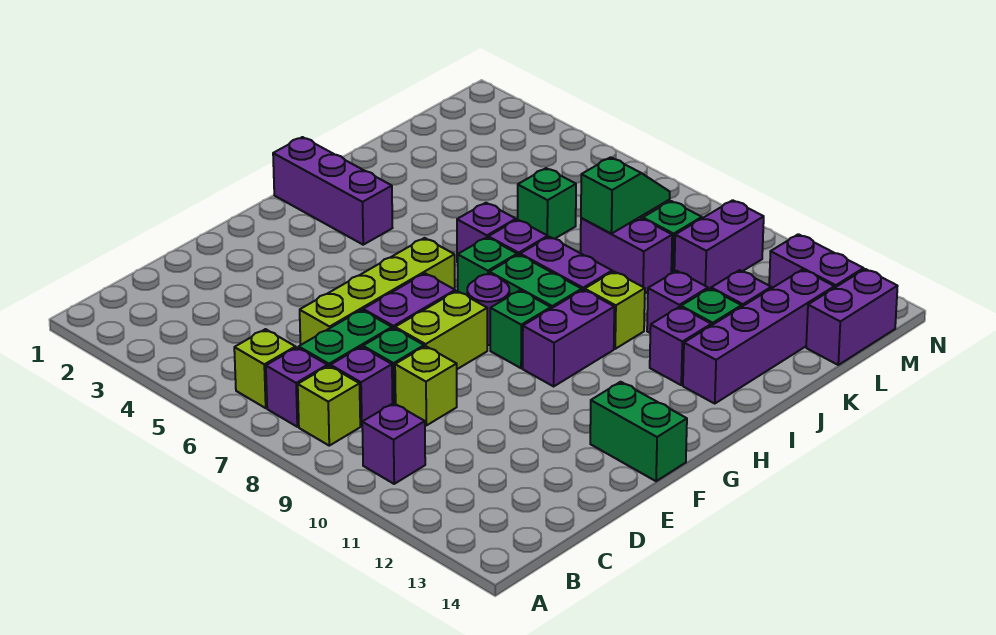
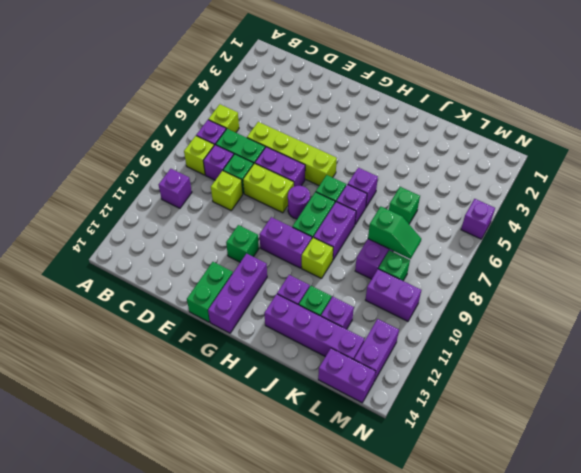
green brick G9 level 1 -> green brick F11 level 1
purple brick H1:H3 level 1 -> purple brick G12:G14 level 1
purple brick J11 level 1 -> purple brick N5 level 1

